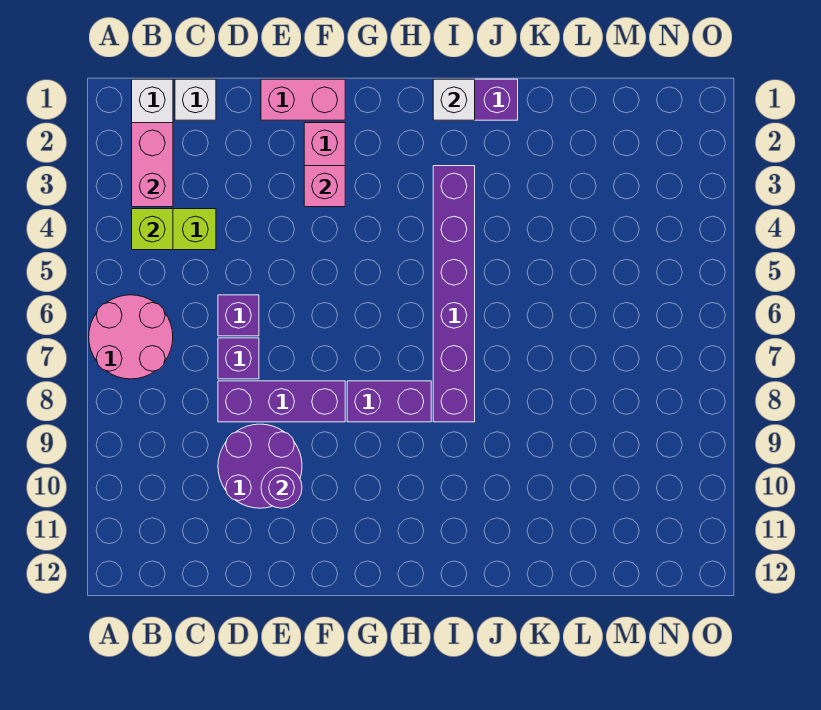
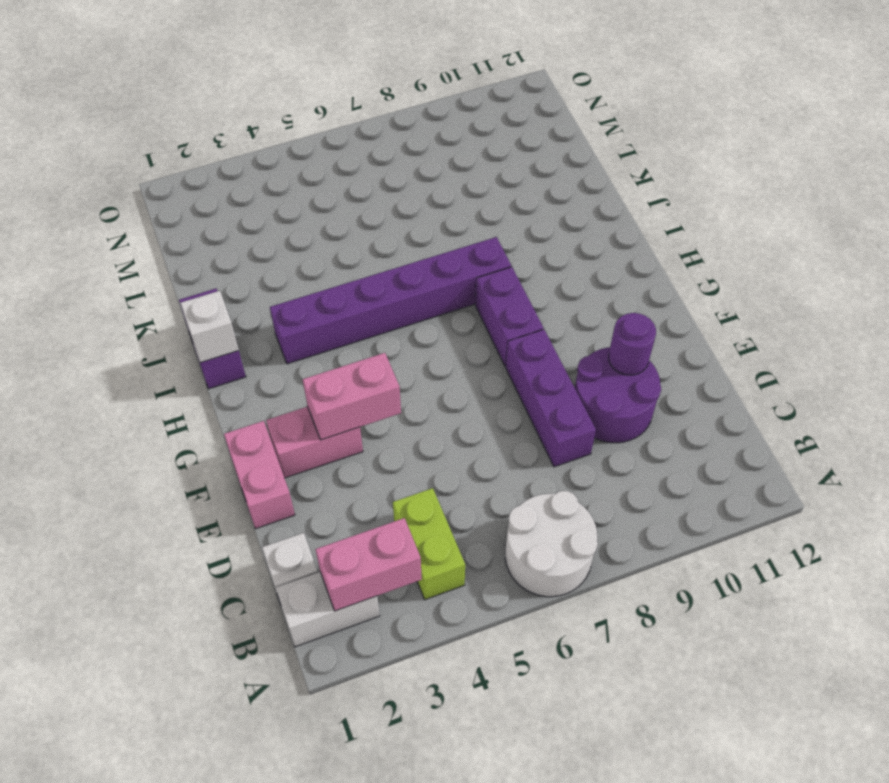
pink round brick A6:B7 level 1 -> white round brick A6:B7 level 1
lime brick B4 level 2 -> none
purple brick D6 level 1 -> none
purple brick D7 level 1 -> none
pink brick F3 level 2 -> pink brick F3:F4 level 2

